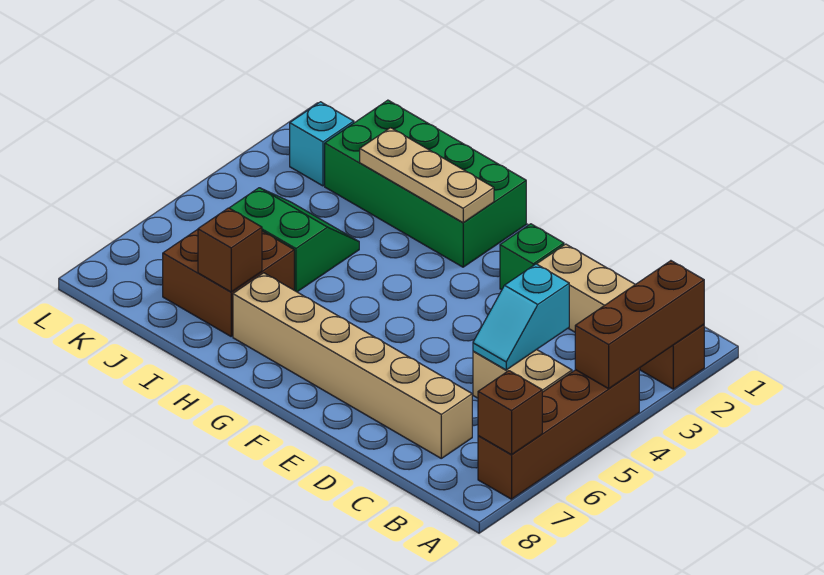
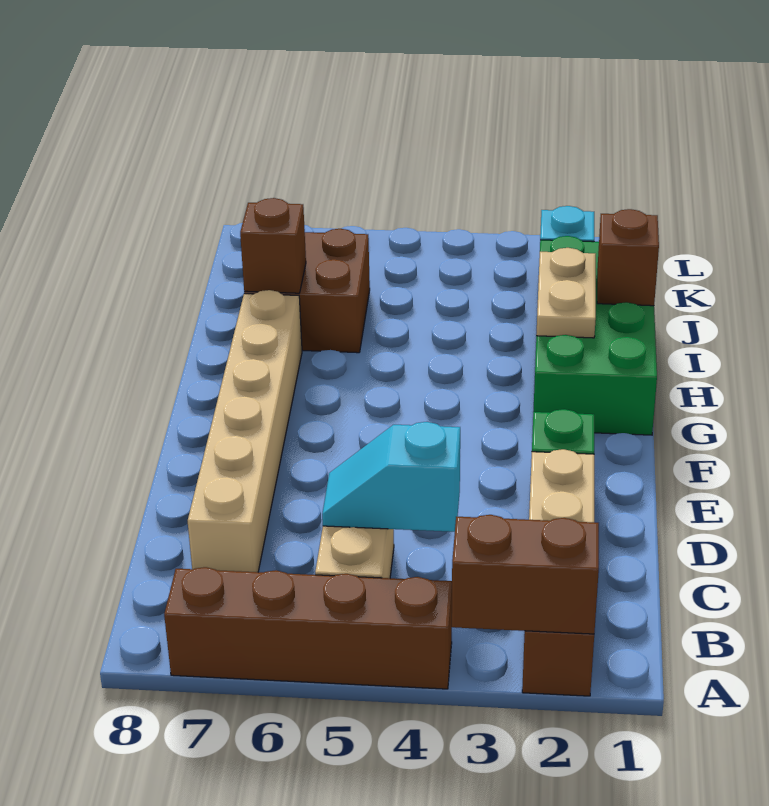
brown brick A2:A4 level 2 -> brown brick A2:A3 level 2
brown brick A7 level 2 -> brown brick I1 level 2
tan plate G2:I2 level 2 -> tan plate H2:I2 level 2
green slope I4:J5 level 1 top 5 -> none

